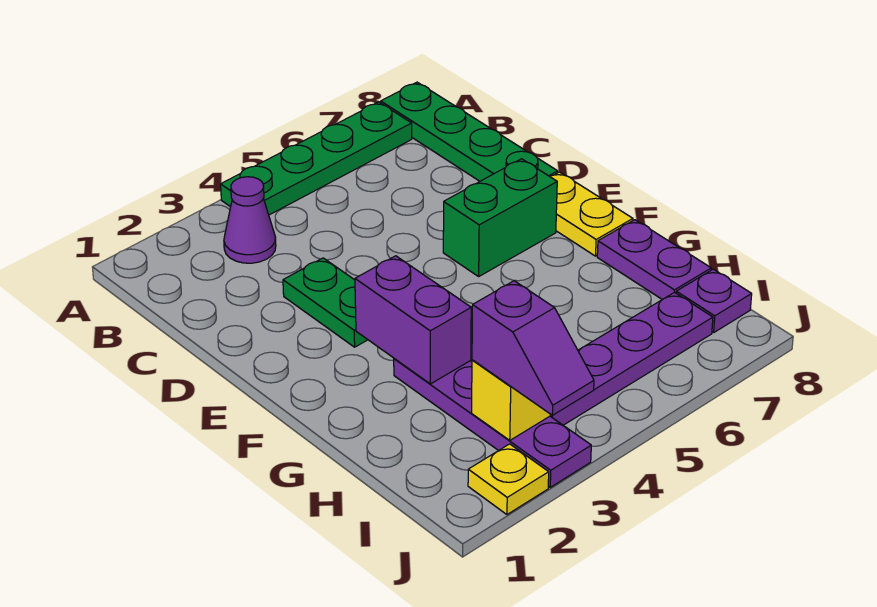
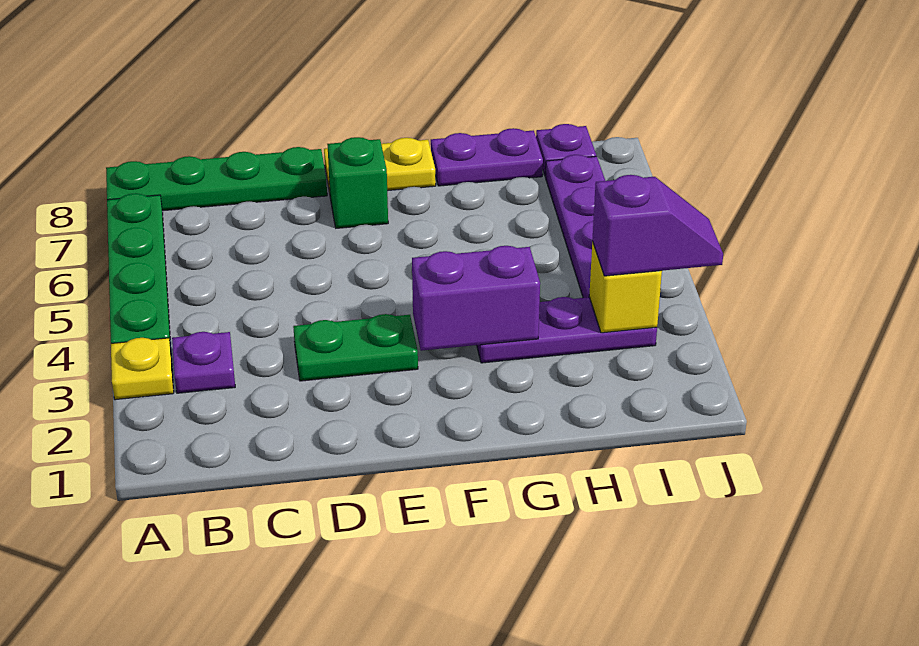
purple cone B3 level 1 -> purple plate B3 level 1
green brick E6:E7 level 1 -> green brick E7 level 1
purple plate G3:J3 level 1 -> purple plate G3:I3 level 1
yellow plate J2 level 1 -> yellow plate A3 level 1

